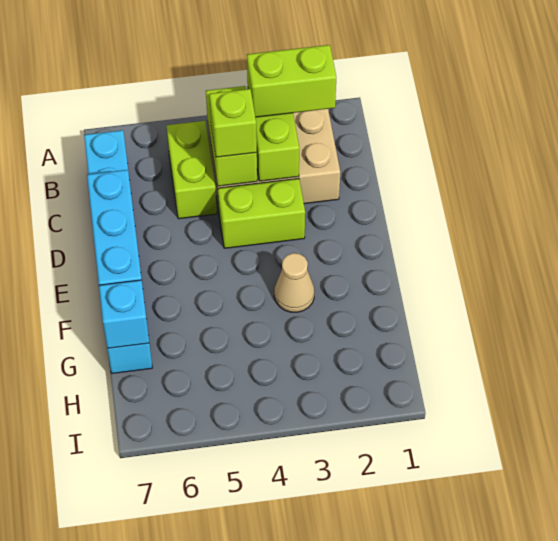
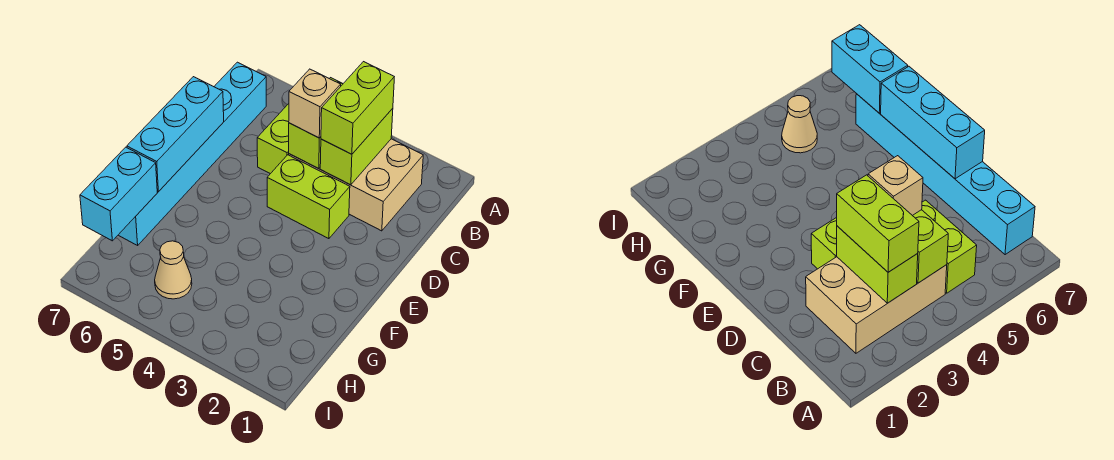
lime brick B2:B3 level 3 -> lime brick B3:C3 level 3
lime brick C4 level 3 -> tan brick C4 level 3
tan cone F3 level 1 -> tan cone H5 level 1
cyan brick G7 level 2 -> cyan brick G7:H7 level 2

